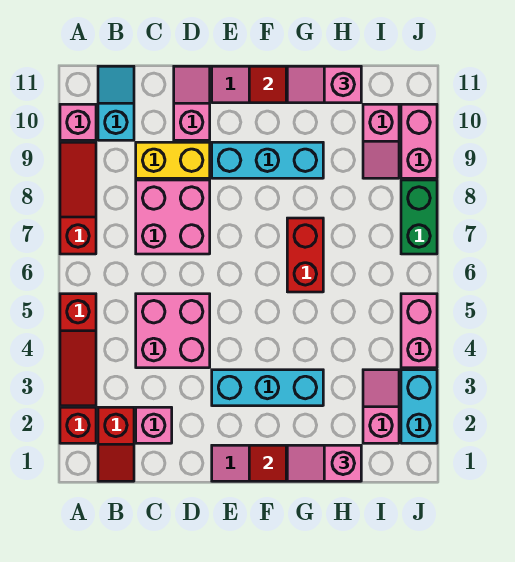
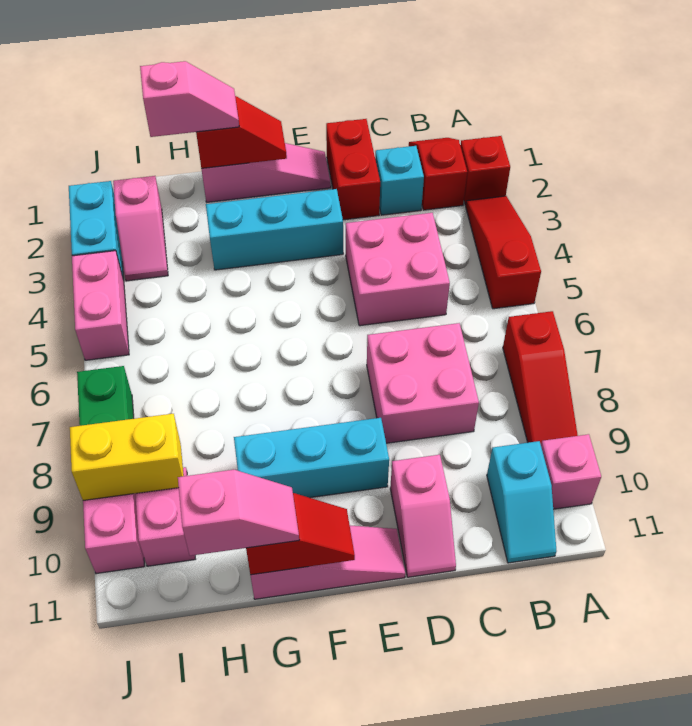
pink brick C2 level 1 -> cyan brick C2 level 1
yellow brick C9:D9 level 1 -> yellow brick I9:J9 level 2
red brick G6:G7 level 1 -> red brick D1:D2 level 1

